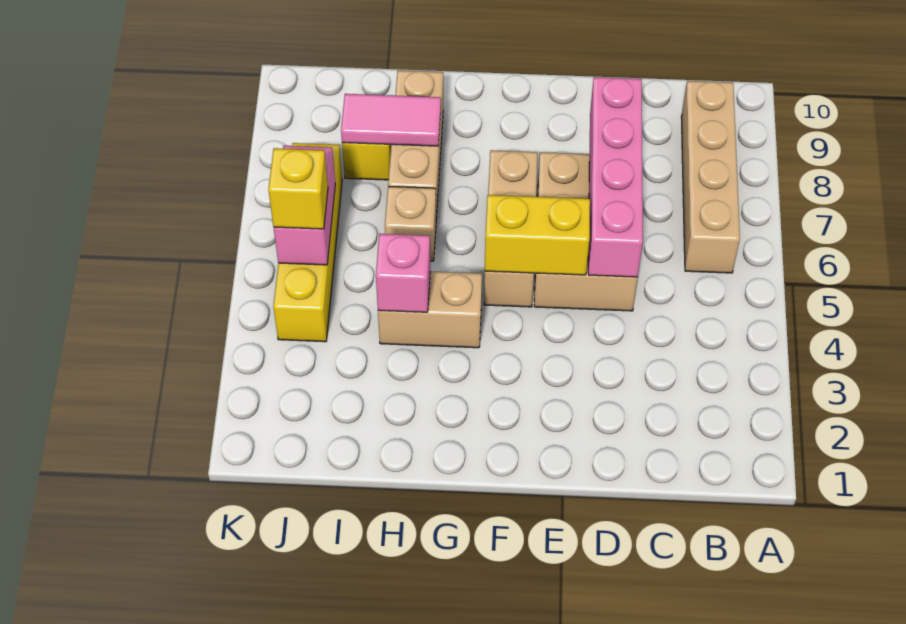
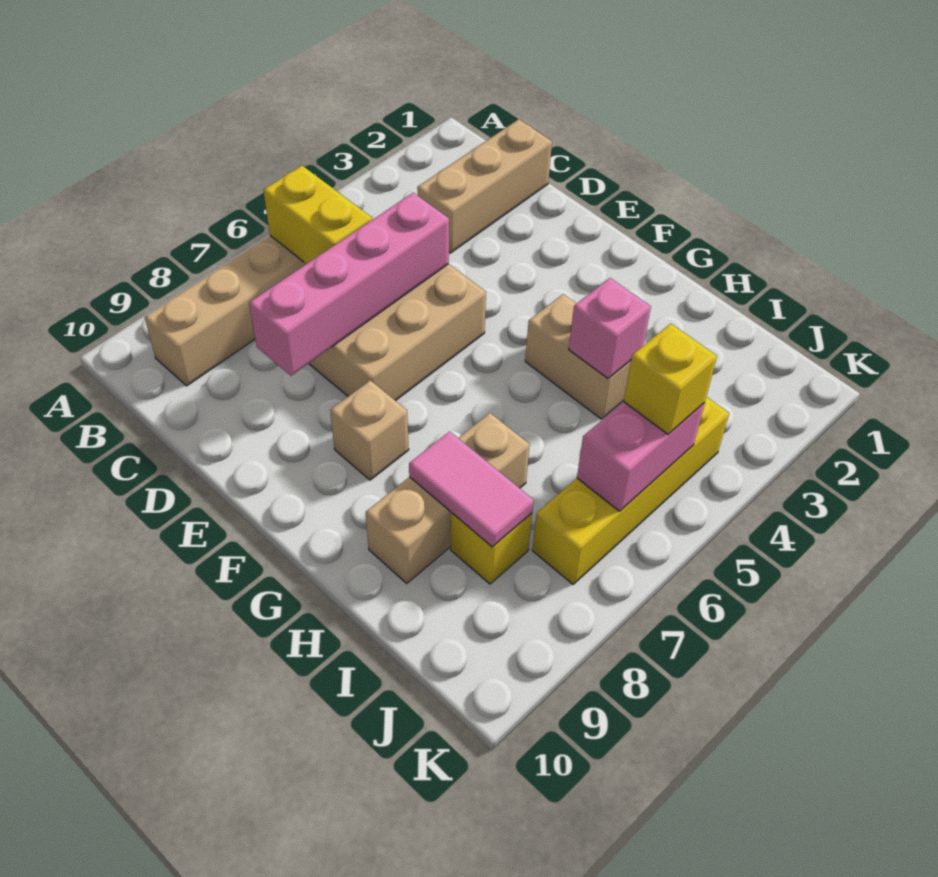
yellow brick E5:F5 level 2 -> yellow brick B6:C6 level 2
tan brick F5:F7 level 1 -> tan brick C1:C3 level 1
tan brick H6 level 1 -> tan brick F8 level 1

